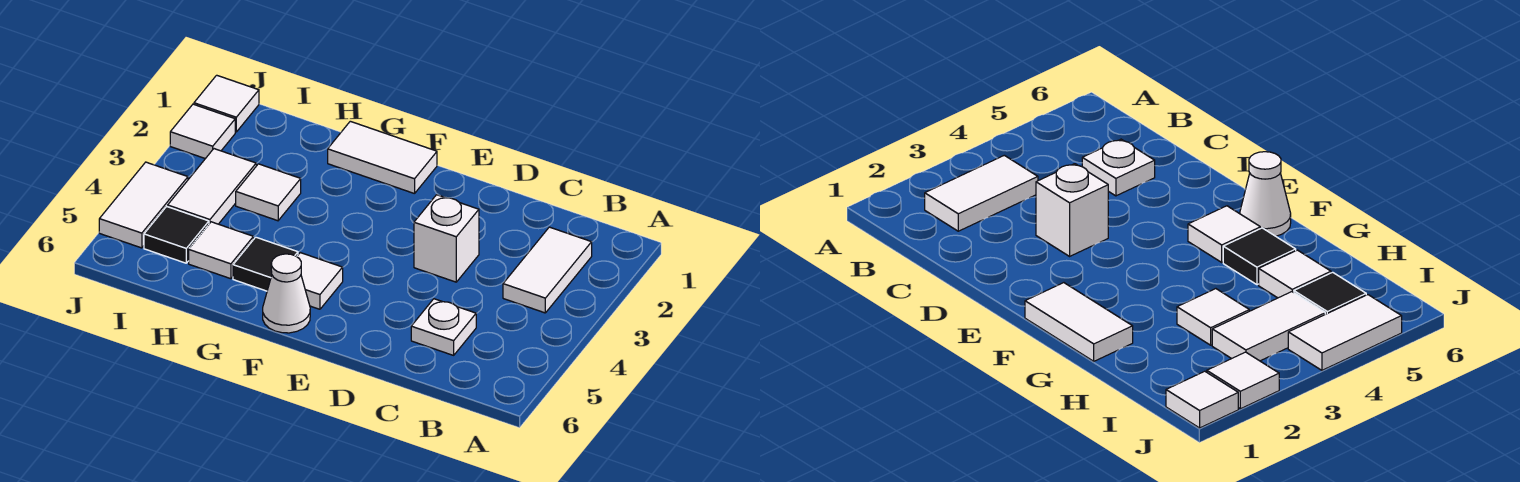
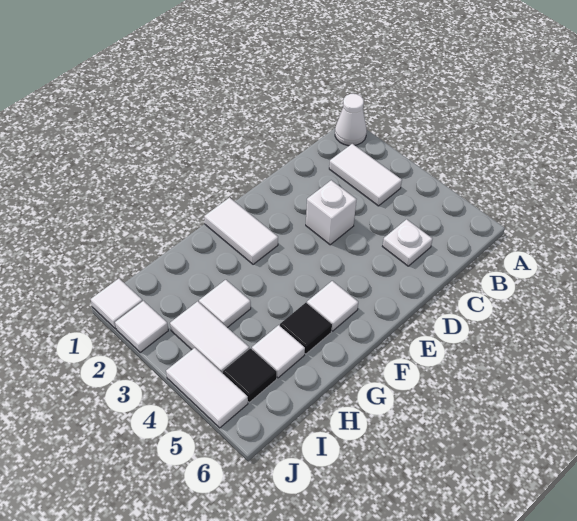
white tile F1:G1 level 1 -> white tile F1:F2 level 1
white cone F6 level 1 -> white cone A1 level 1

